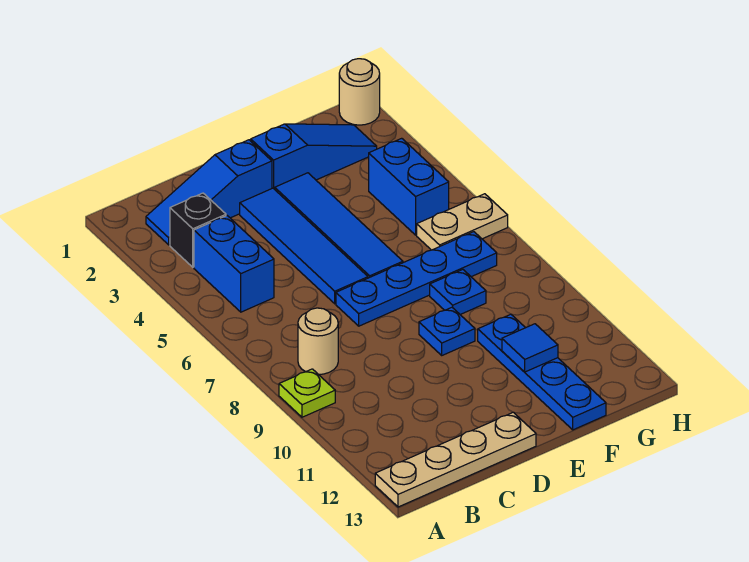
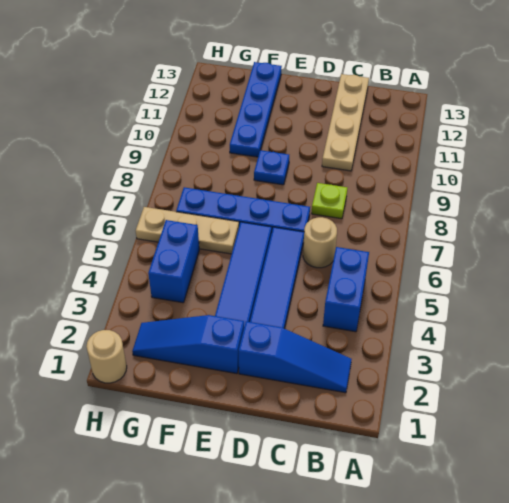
lime plate A9 level 1 -> lime plate C8 level 1
tan plate A13:D13 level 1 -> tan plate C10:C13 level 1
black brick B3 level 1 -> none
tan round brick B8 level 1 -> tan round brick C6 level 1
blue plate F8 level 1 -> none
blue tile F11 level 2 -> none
tan plate G6:H6 level 1 -> tan plate F6:H6 level 1

